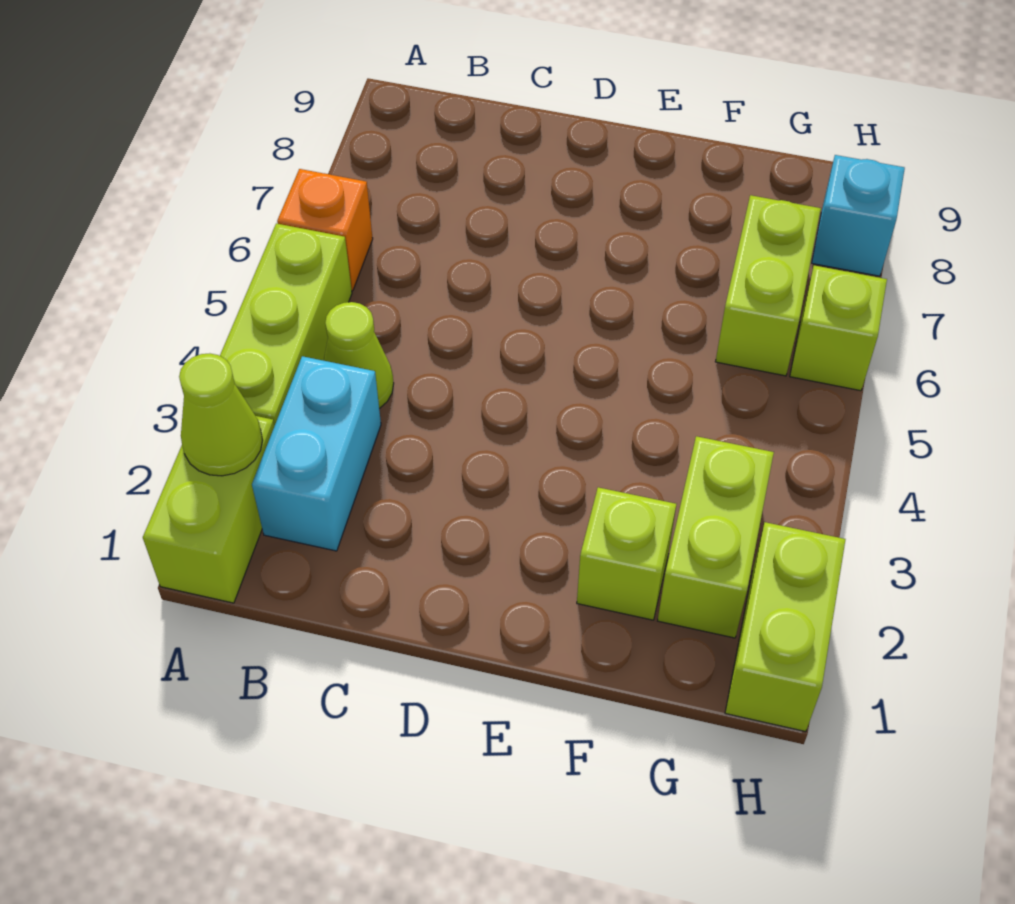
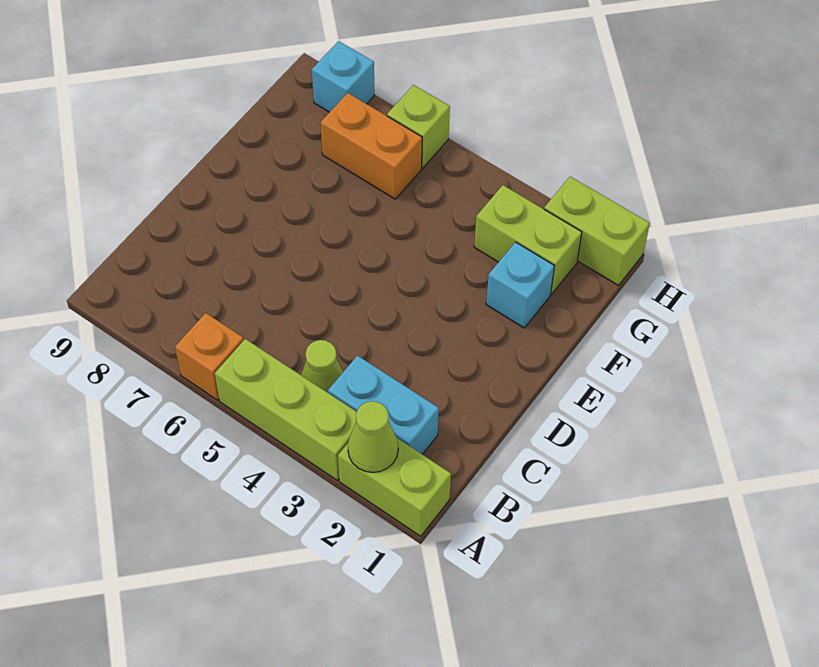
lime brick F2 level 1 -> cyan brick F2 level 1
lime brick G6:G7 level 1 -> orange brick G6:G7 level 1

